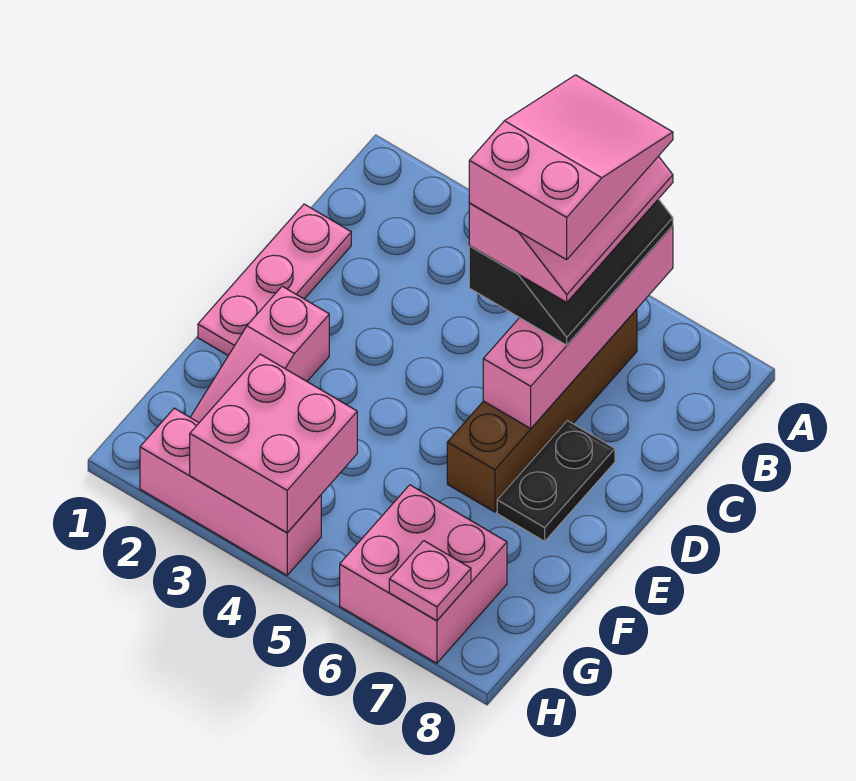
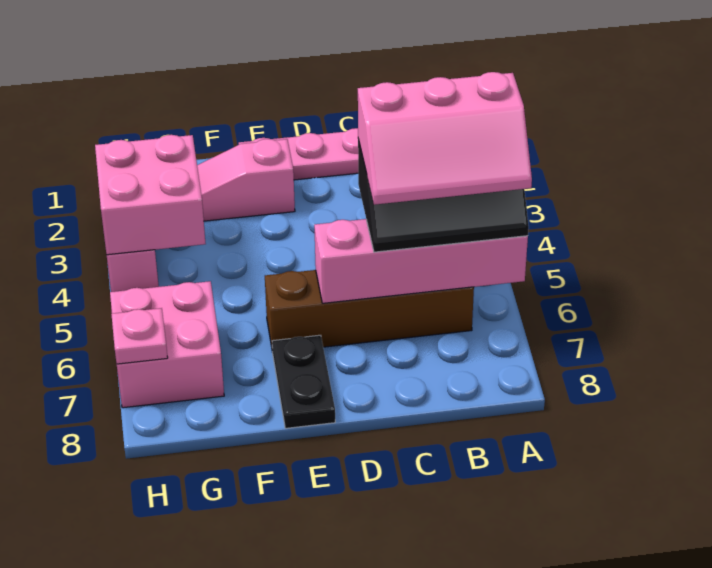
pink slope A5:C6 level 5 top C -> none
black plate D7:E7 level 1 -> black plate E7:E8 level 1

